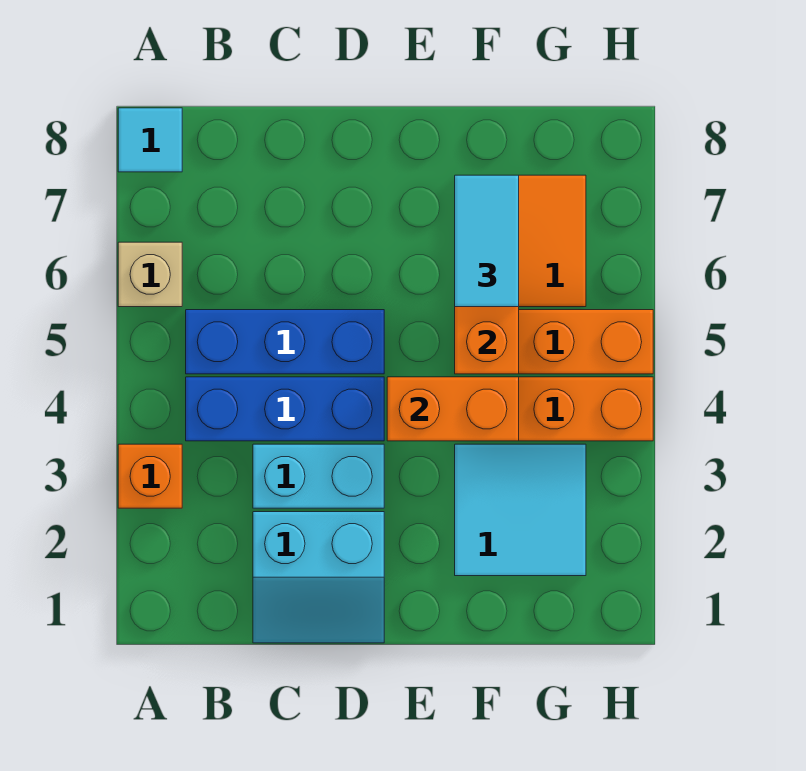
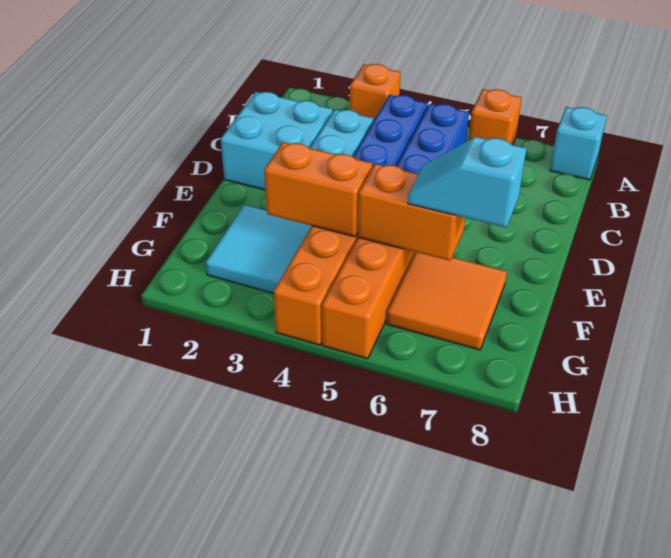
tan brick A6 level 1 -> orange brick A6 level 1
cyan tile A8 level 1 -> cyan brick A8 level 1
cyan slope C1:D2 level 1 top 2 -> cyan brick C1:D2 level 1
orange brick E4:F4 level 2 -> orange brick F3:F4 level 2
cyan tile F6:F7 level 3 -> cyan slope F6:F7 level 3 top 7

